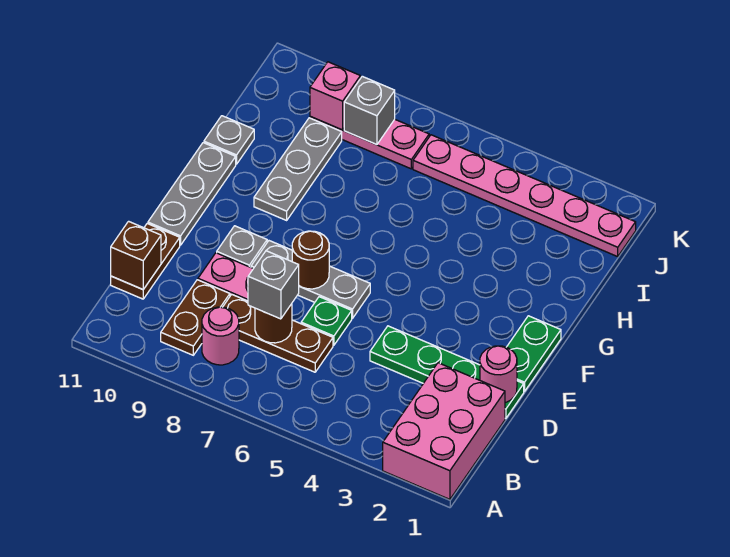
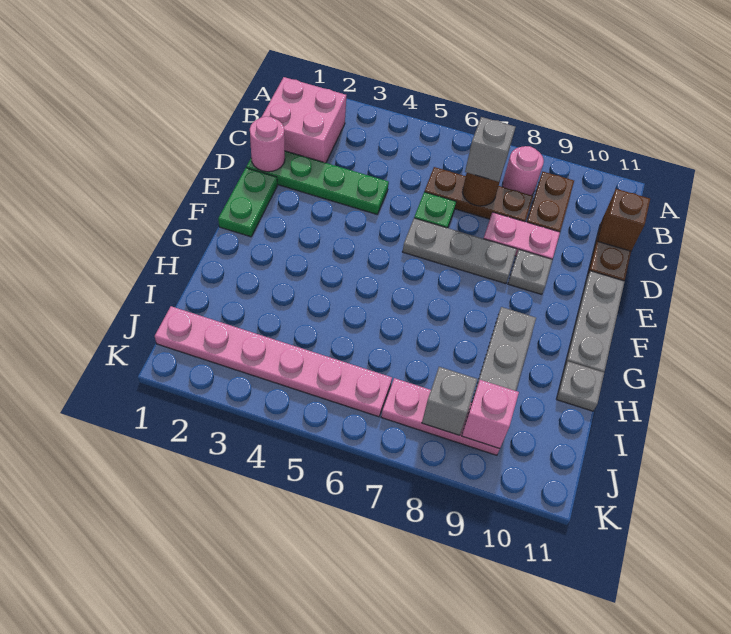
pink brick A1:C2 level 1 -> pink brick B1:C2 level 1
brown round brick E7 level 2 -> none

